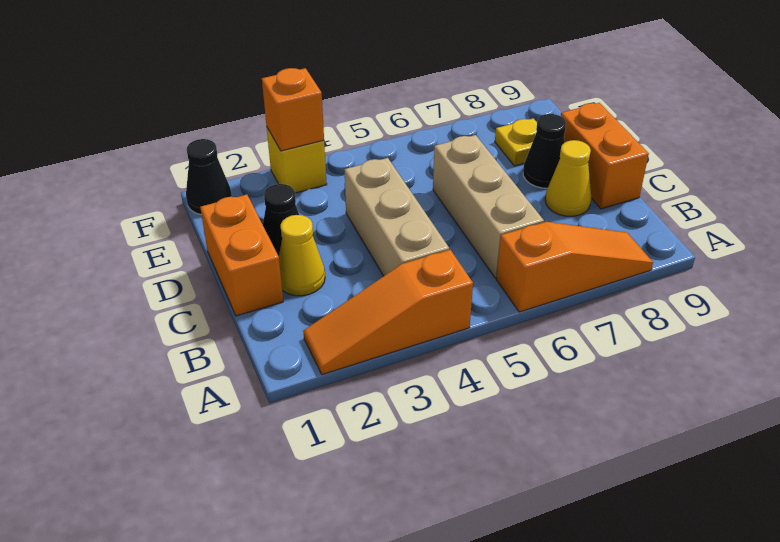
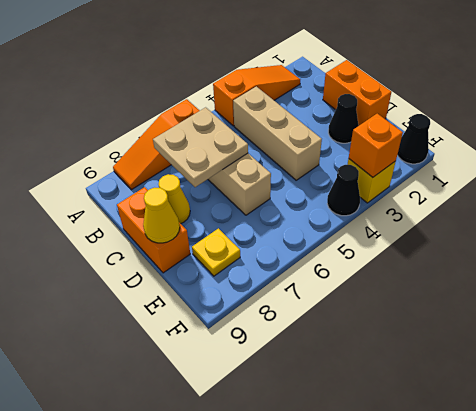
none -> tan plate B6:C7 level 2
yellow cone C2 level 1 -> yellow cone D9 level 2
black cone D8 level 1 -> black cone F4 level 1

